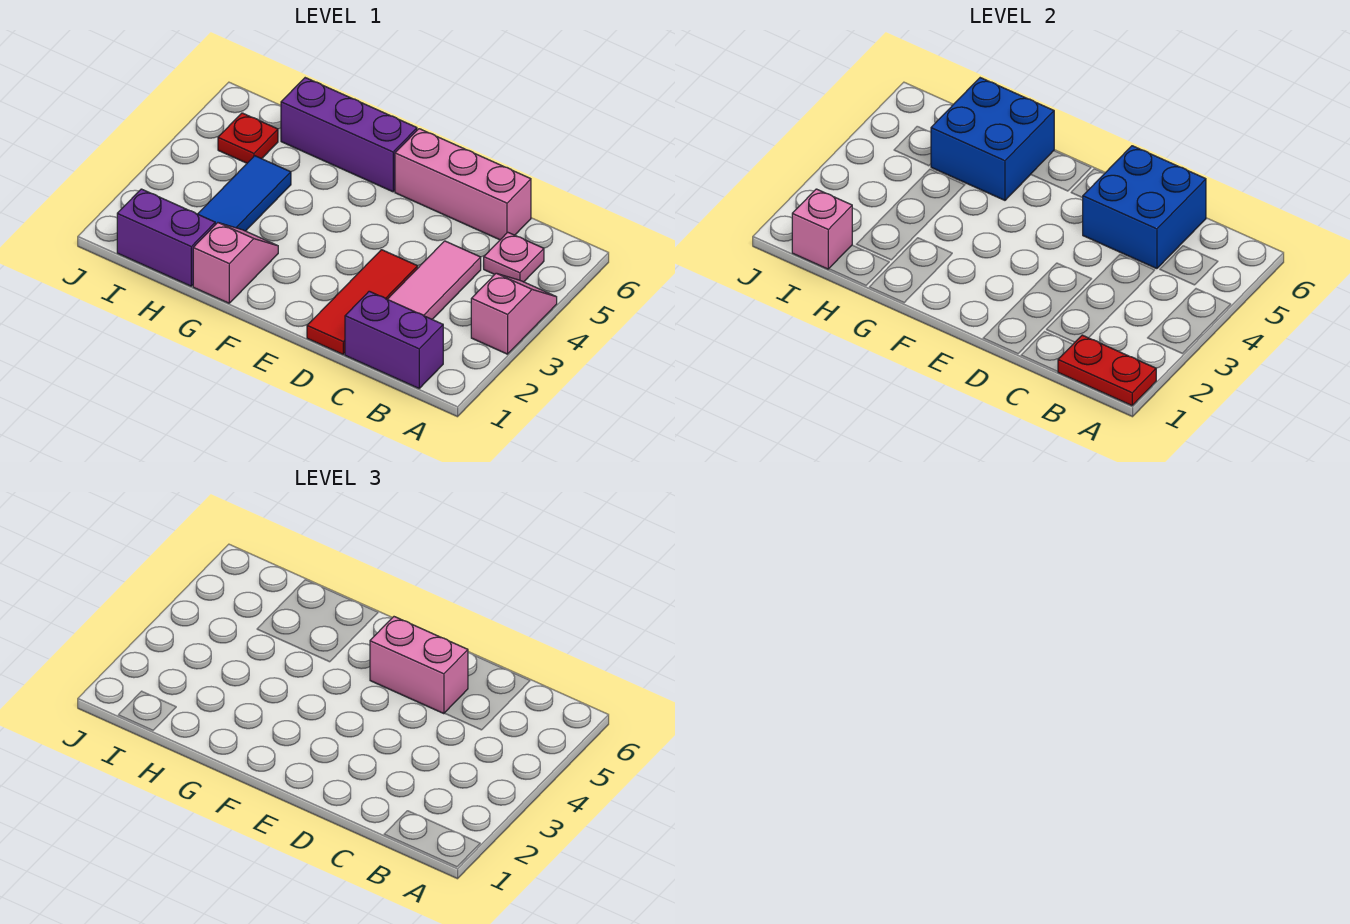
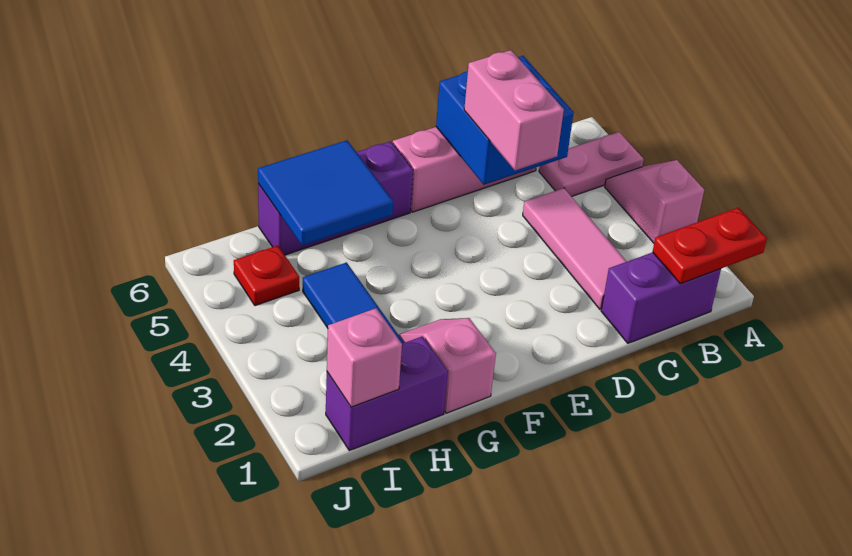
pink plate B5 level 1 -> pink plate A5:B5 level 1
red tile D1:D3 level 1 -> none
pink brick D5:E5 level 3 -> pink brick D4:D5 level 3
blue brick G5:H6 level 2 -> blue tile G5:H6 level 2

